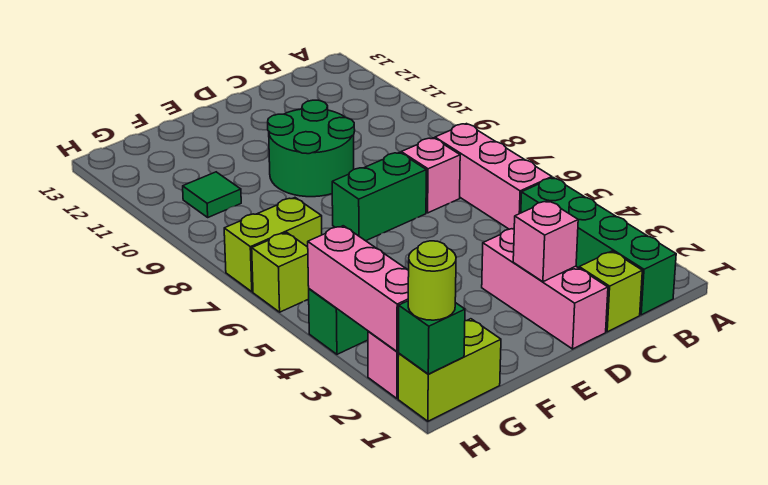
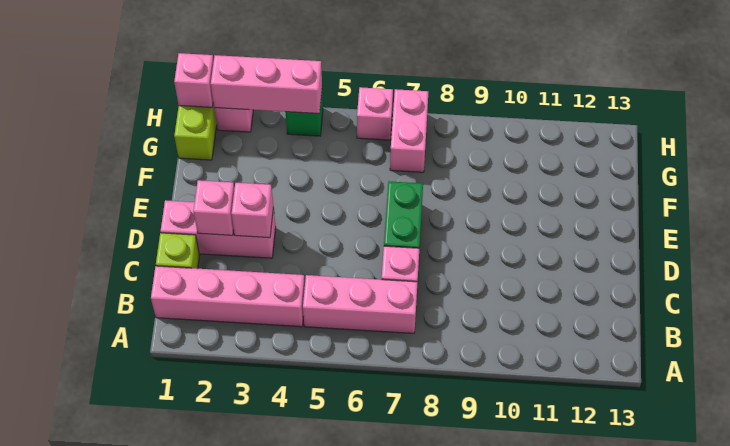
green brick B1:B4 level 1 -> pink brick B1:B4 level 1
none -> pink brick D3 level 2
green round brick D9:E10 level 1 -> none
lime brick G7:H7 level 1 -> pink brick G7:H7 level 1
green tile G10 level 1 -> none
green brick H1 level 2 -> pink brick H1 level 2
lime round brick H1 level 3 -> none
lime brick H6 level 1 -> pink brick H6 level 1

